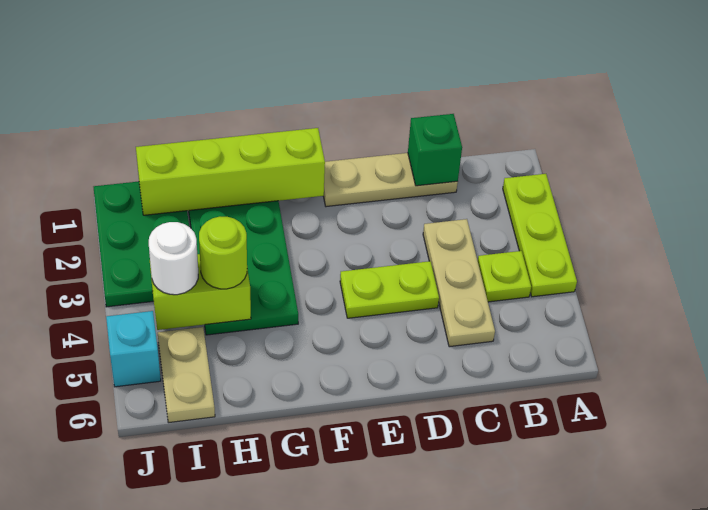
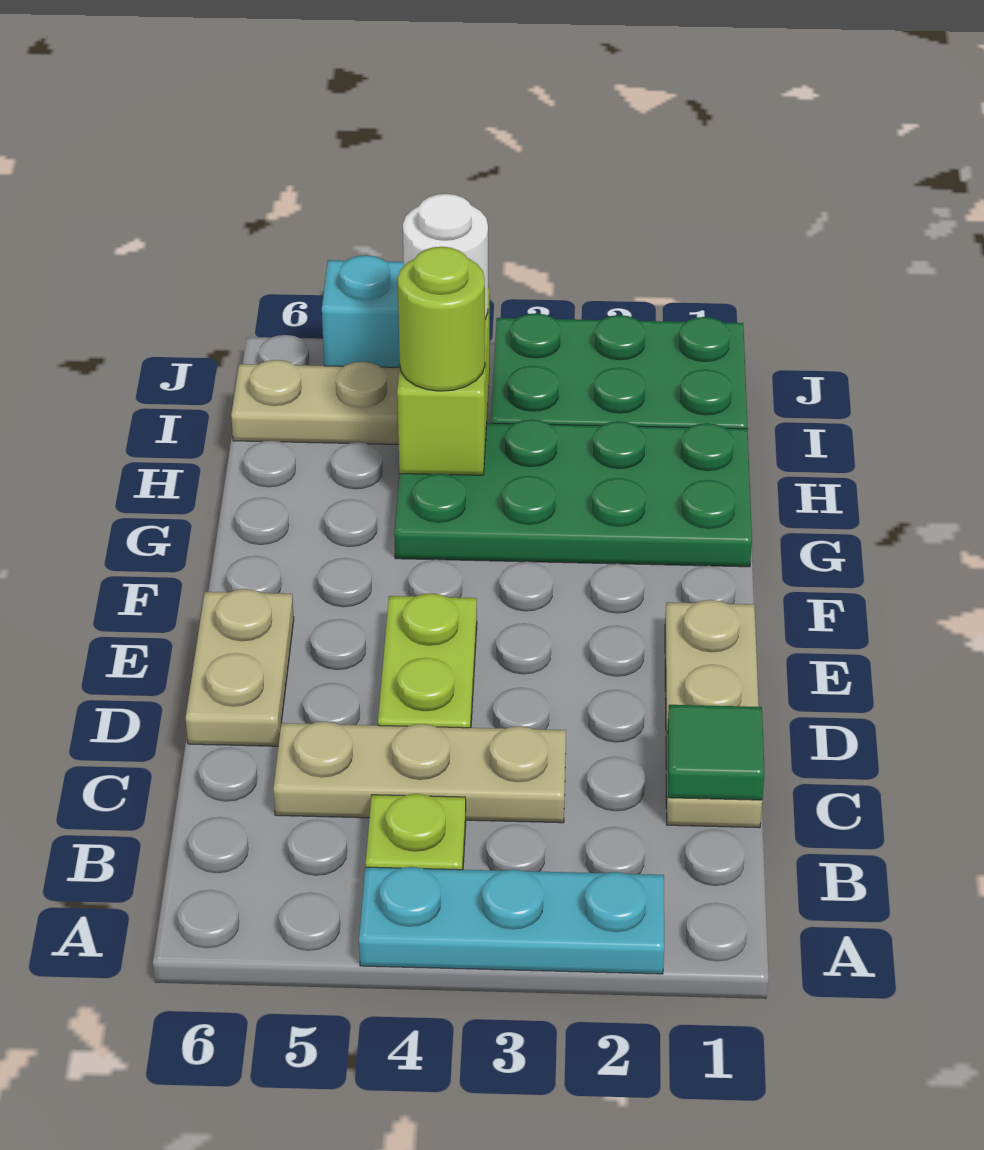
lime plate A2:A4 level 1 -> cyan plate A2:A4 level 1
green brick C1 level 2 -> green tile C1 level 2
none -> tan plate D6:E6 level 1
lime brick F1:I1 level 2 -> none

